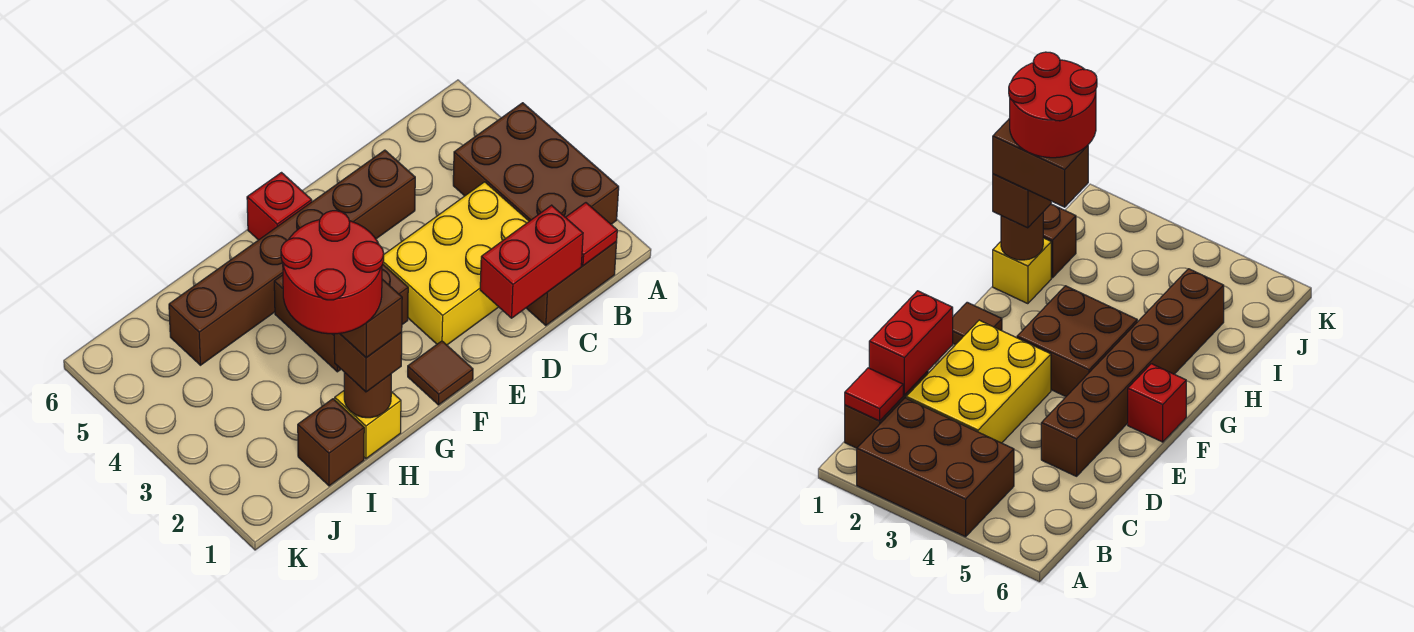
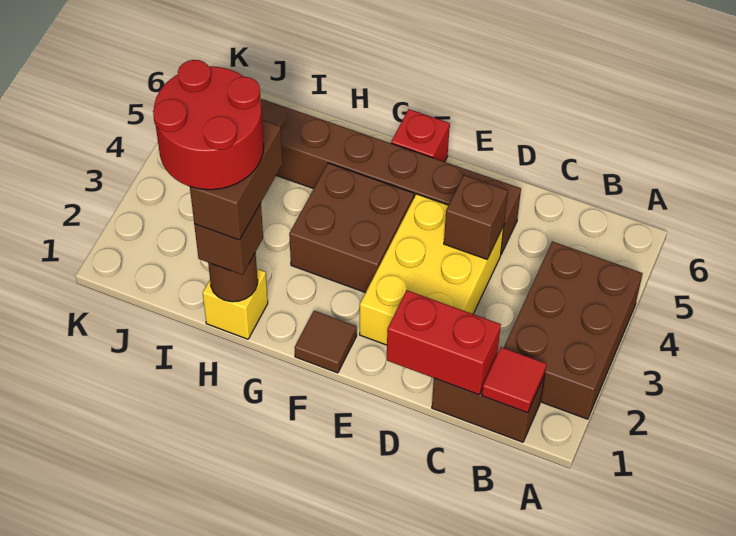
yellow brick C2:E3 level 1 -> yellow brick D2:E4 level 1
brown brick I1 level 1 -> brown brick D4 level 2

